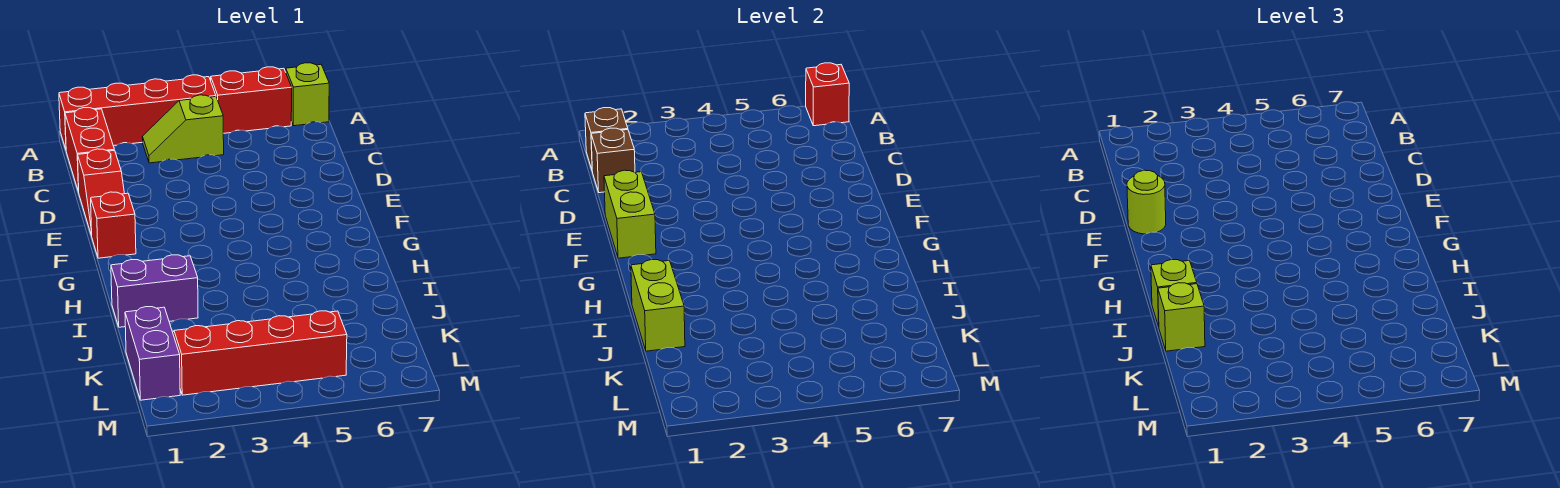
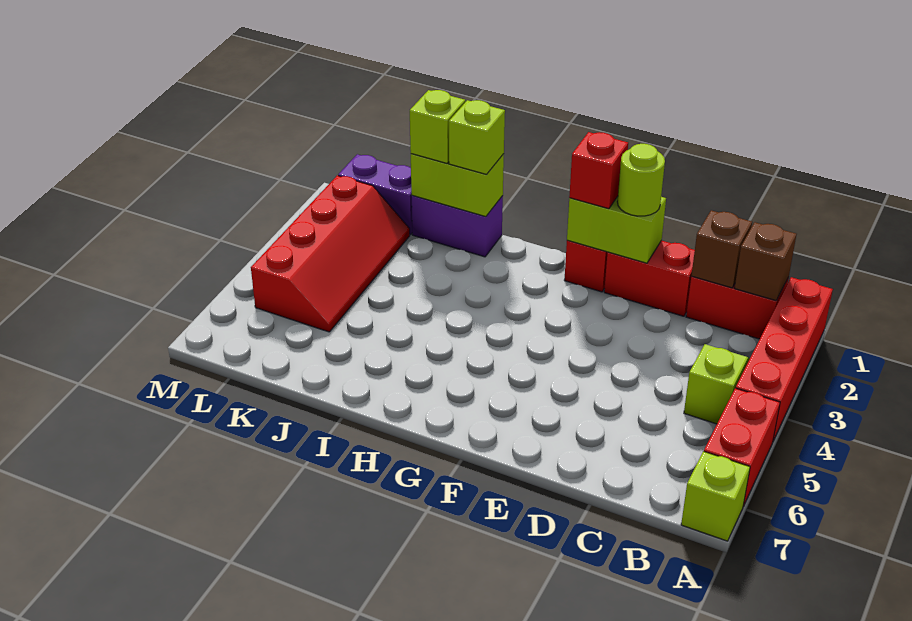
red brick A7 level 2 -> red brick F1 level 3
red slope D1:E1 level 1 top D -> red brick D1:E1 level 1
purple brick I1:I2 level 1 -> purple brick I1:J1 level 1

